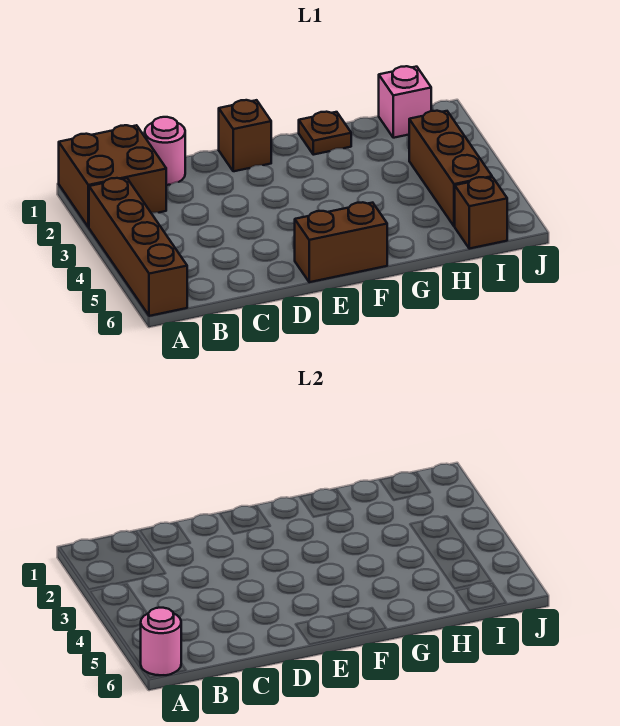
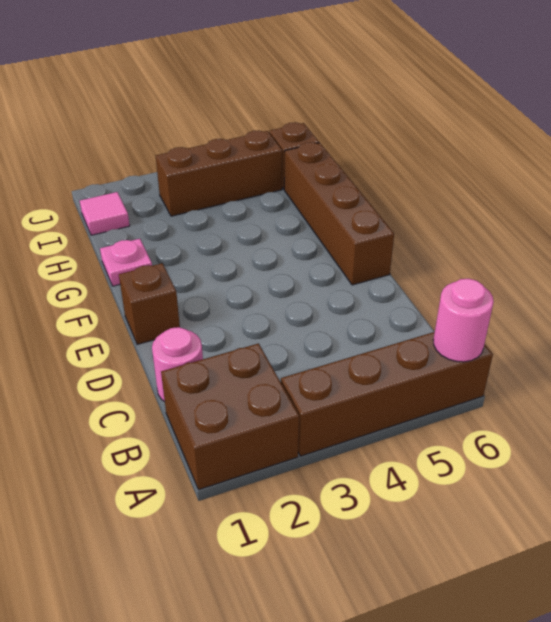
brown brick E6:F6 level 1 -> brown brick E6:H6 level 1
brown plate G1 level 1 -> pink plate G1 level 1
pink brick I1 level 1 -> pink tile I1 level 1

